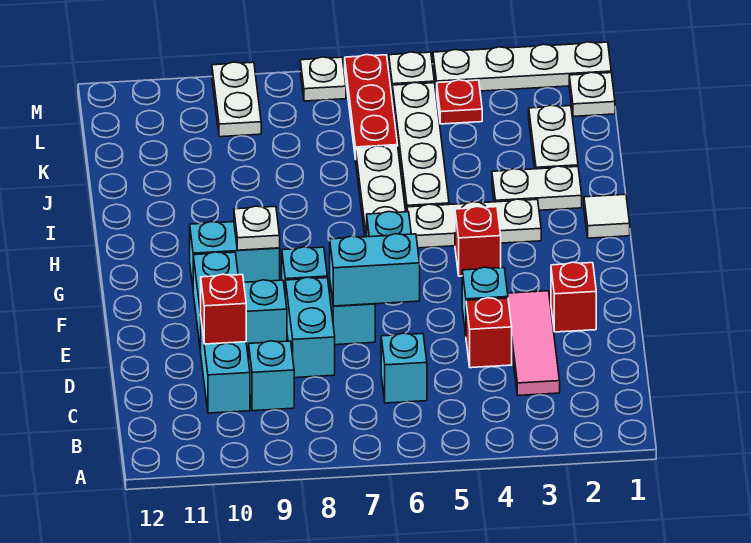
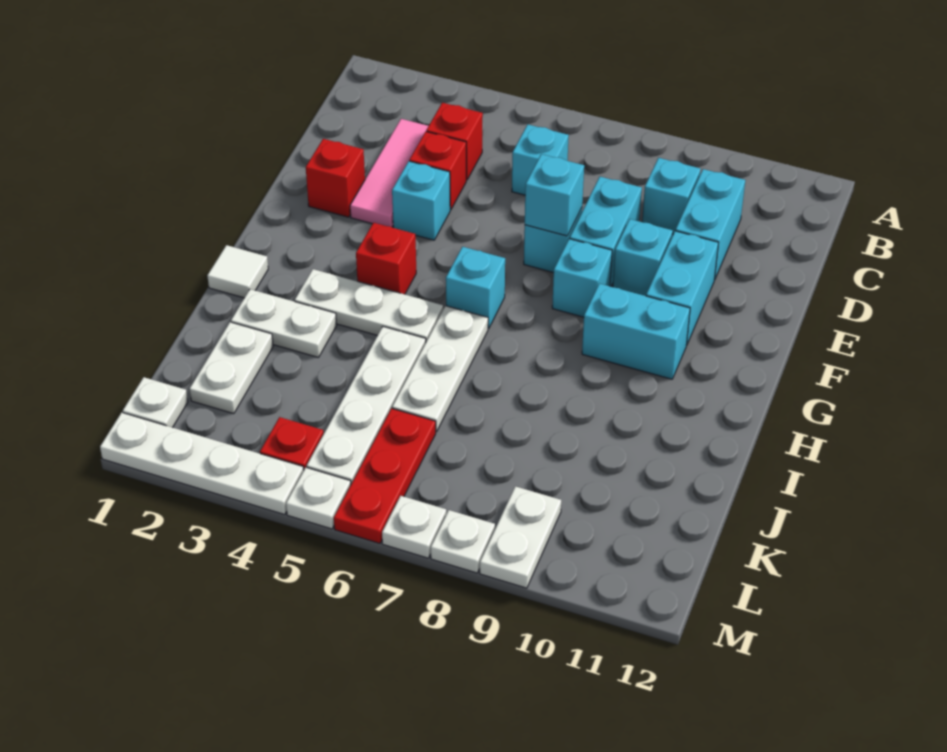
red brick D10 level 2 -> red brick C4 level 1
cyan brick E6:E7 level 2 -> cyan brick E7 level 2
white plate G9 level 2 -> white plate M8 level 1

